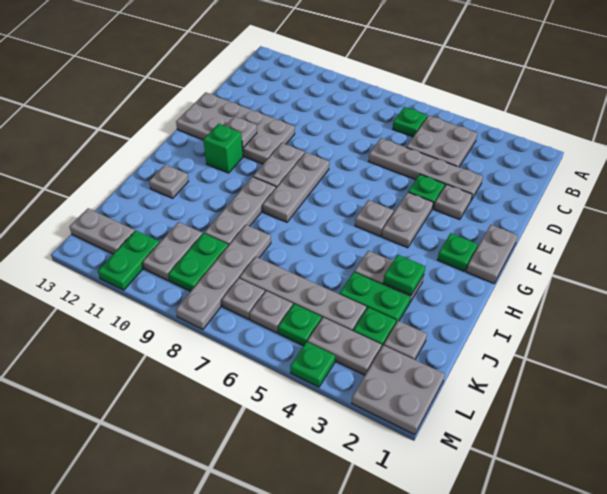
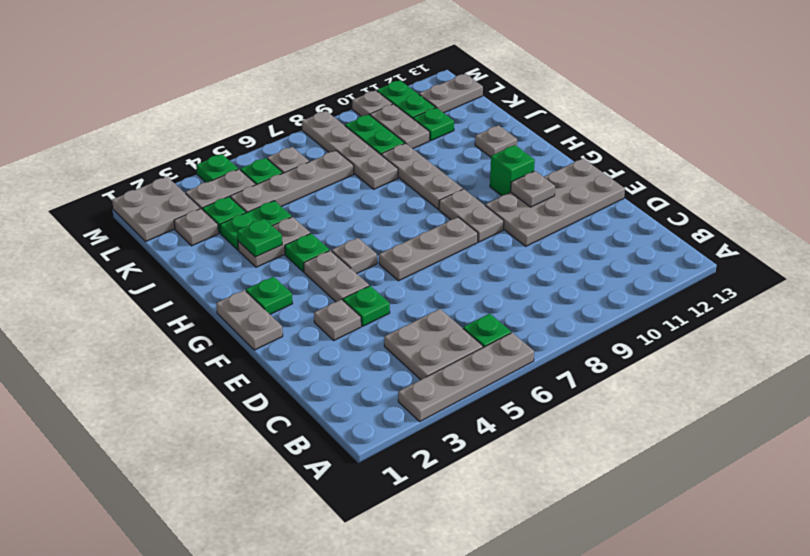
grey plate D3:D6 level 1 -> grey plate A3:A6 level 1
grey plate F8:H8 level 1 -> grey plate F6:F8 level 1
none -> green plate H4 level 1
none -> green plate K11 level 1
grey plate L7 level 1 -> grey plate M10 level 1

